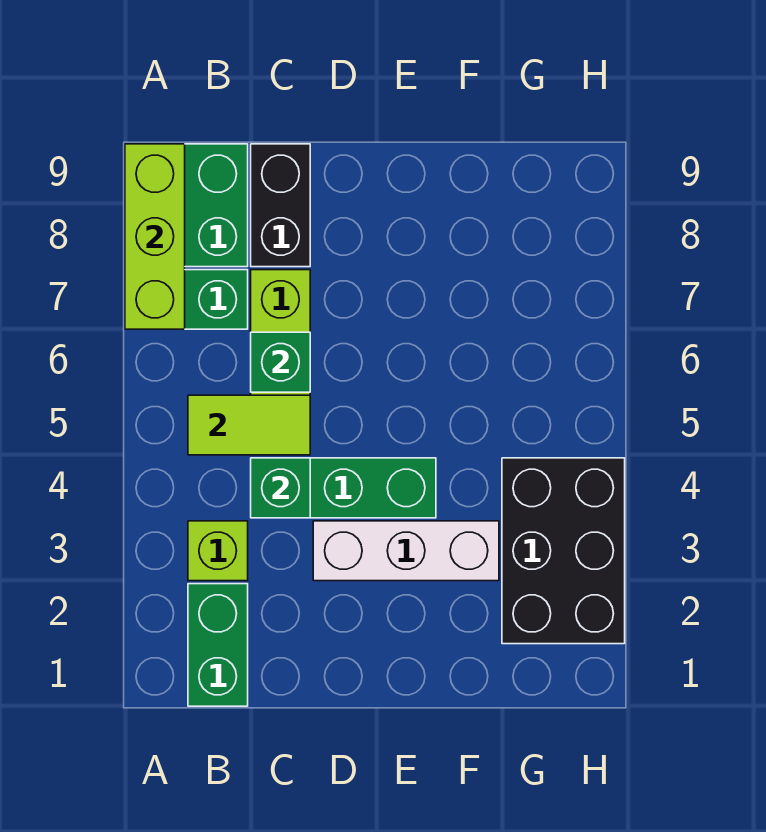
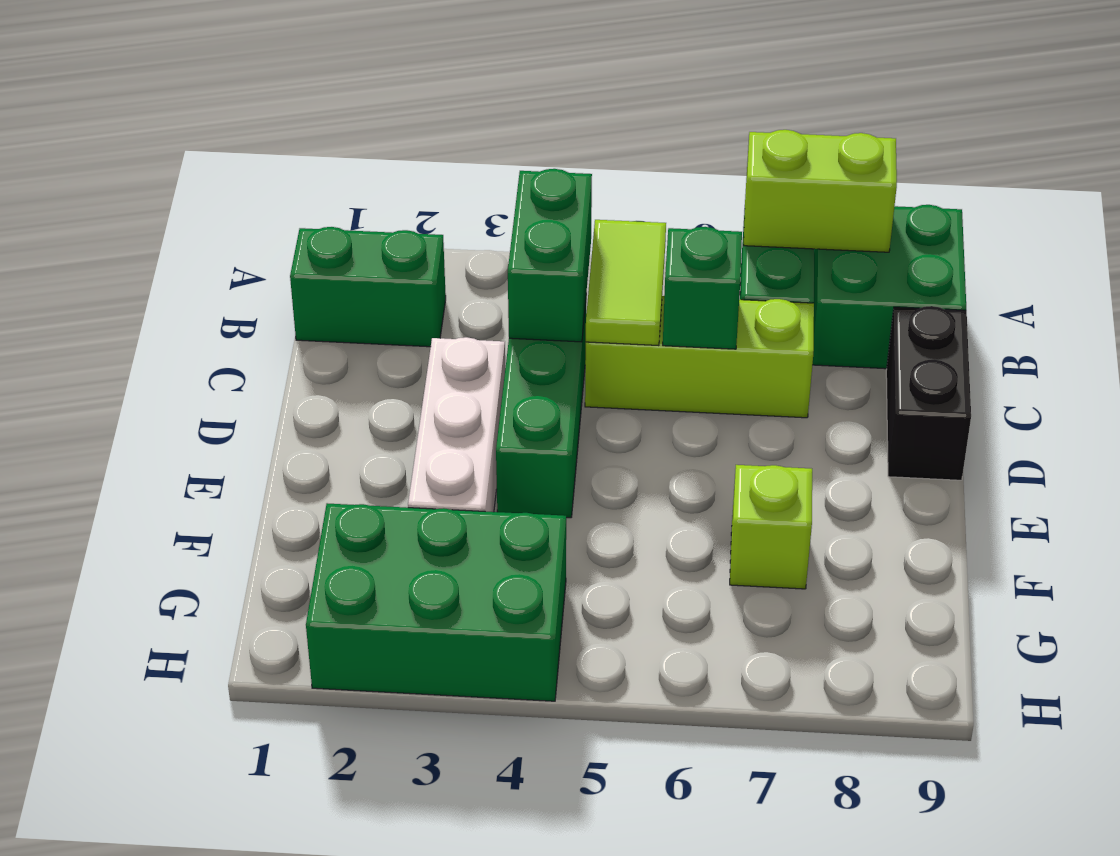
lime brick A7:A9 level 2 -> lime brick A7:A8 level 2
lime brick B3 level 1 -> lime brick F7 level 1
green brick C4 level 2 -> green brick B4:C4 level 2
black brick C8:C9 level 1 -> black brick C9:D9 level 1
black brick G2:H4 level 1 -> green brick G2:H4 level 1

